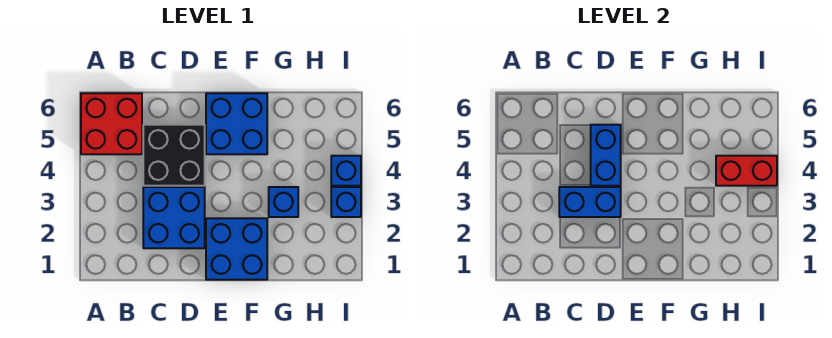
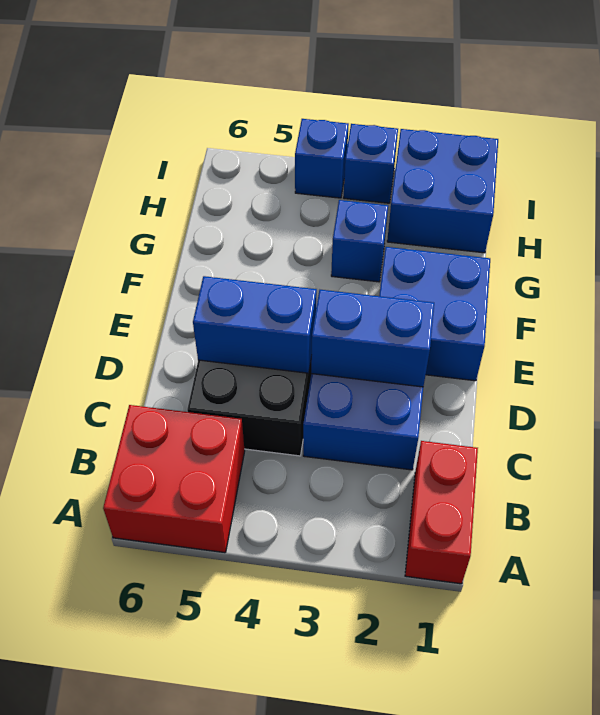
blue brick C3:D3 level 2 -> blue brick D2:D3 level 2
blue brick E5:F6 level 1 -> blue brick H1:I2 level 1
red brick H4:I4 level 2 -> red brick A1:B1 level 1

